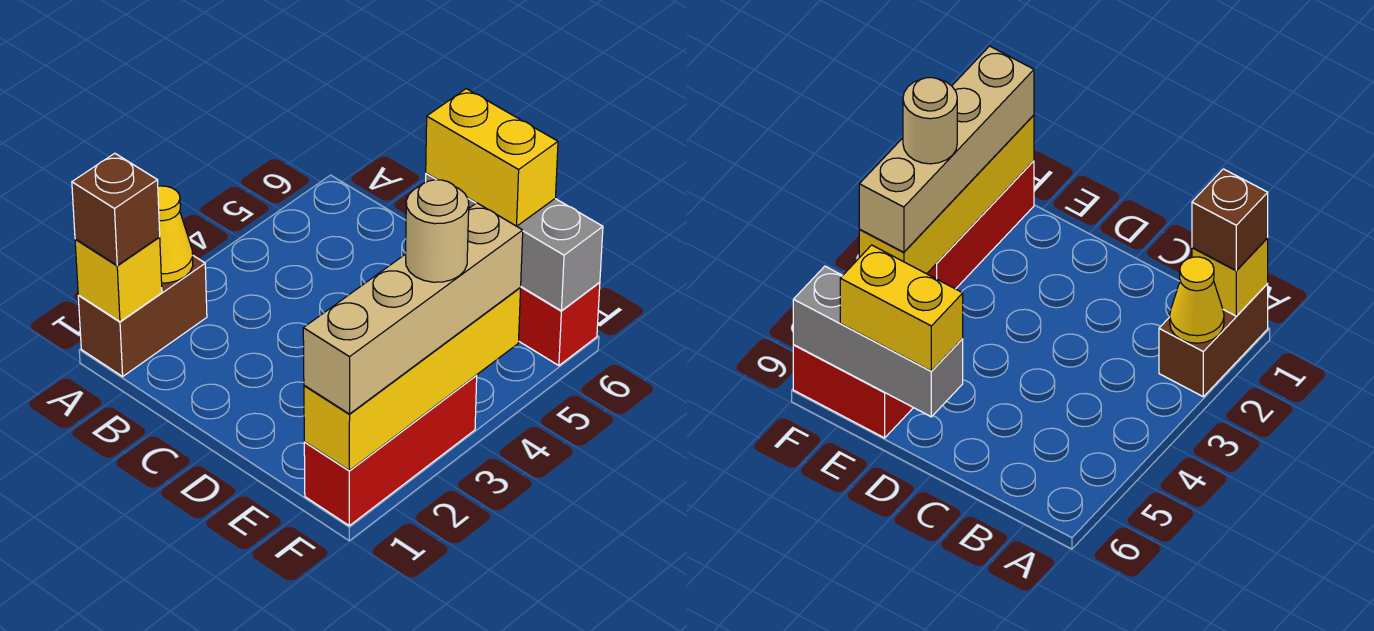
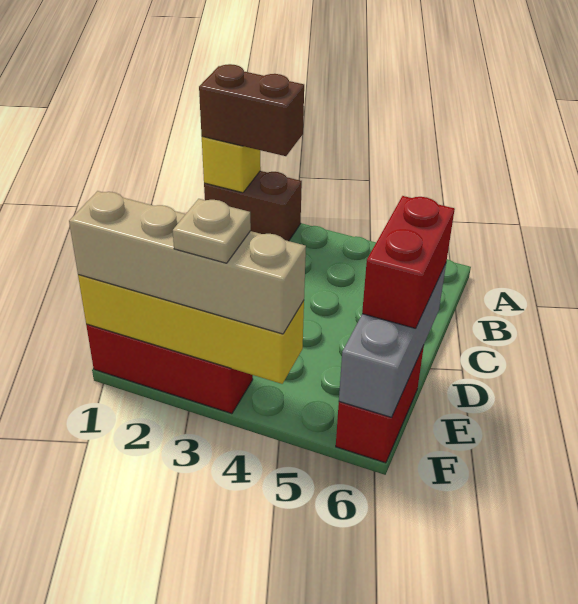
brown brick A1 level 3 -> brown brick A1:A2 level 3
yellow cone A2 level 2 -> none
yellow brick D6:E6 level 3 -> red brick D6:E6 level 3
tan round brick F3 level 4 -> tan plate F3 level 4

